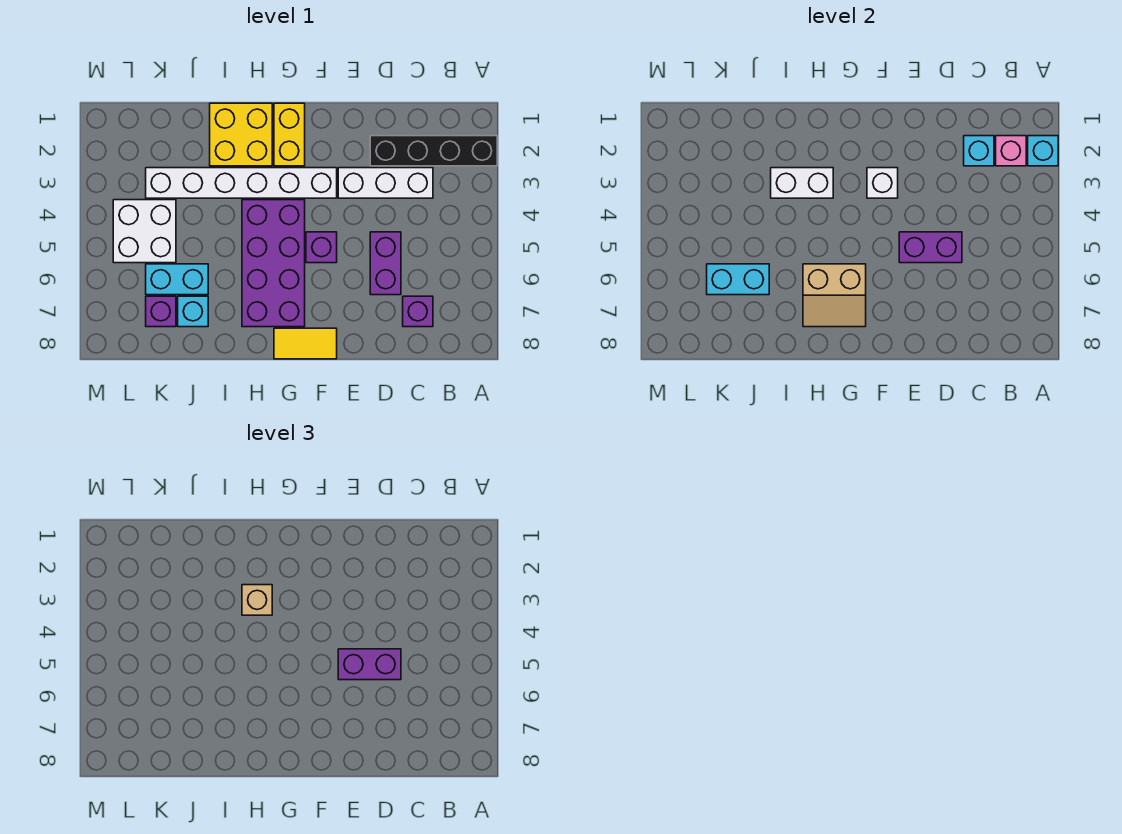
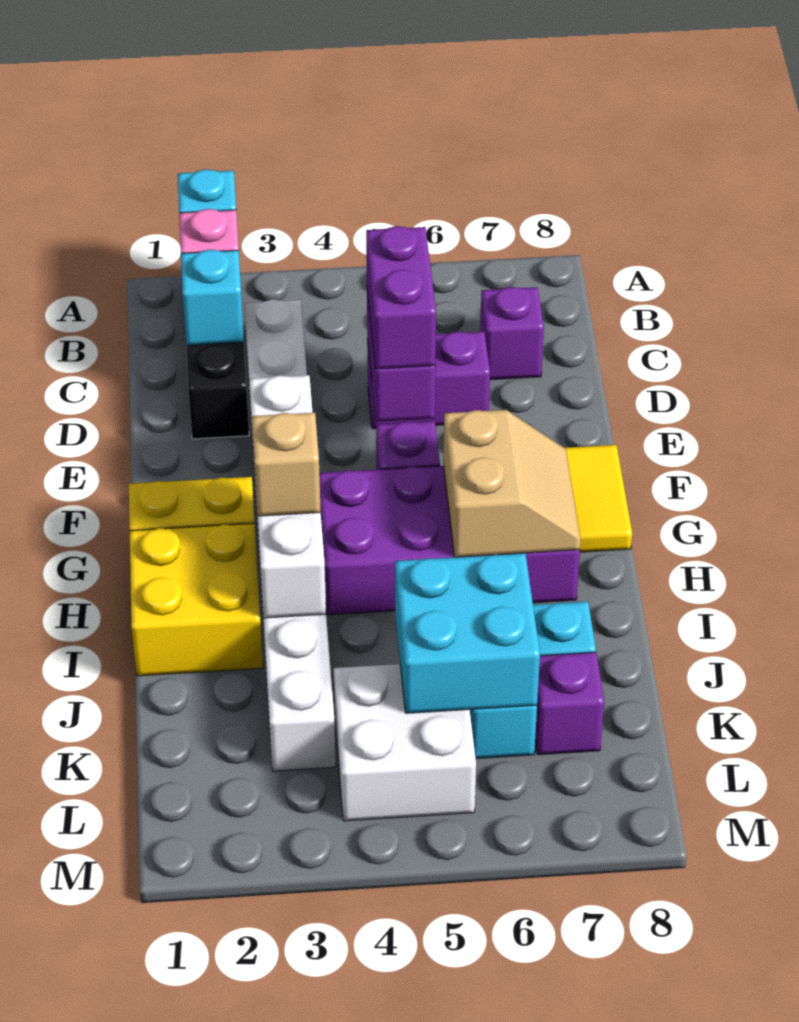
cyan brick J6:K6 level 2 -> cyan brick J5:K6 level 2

